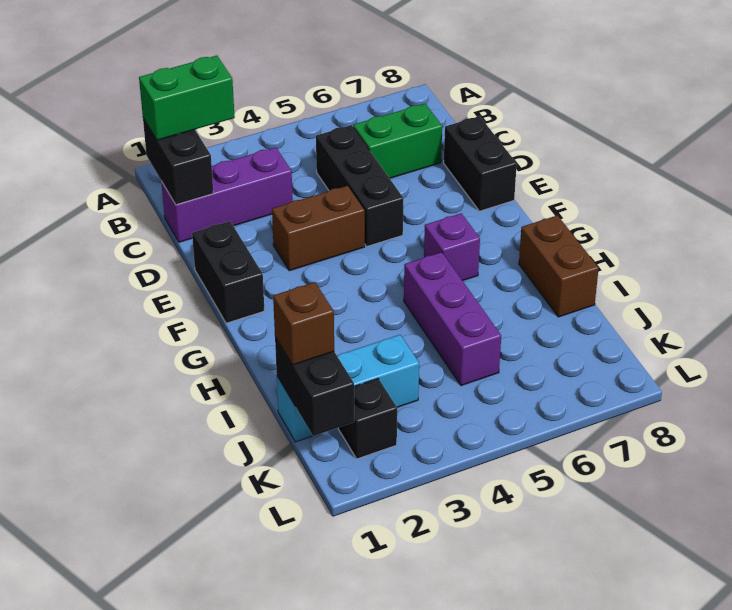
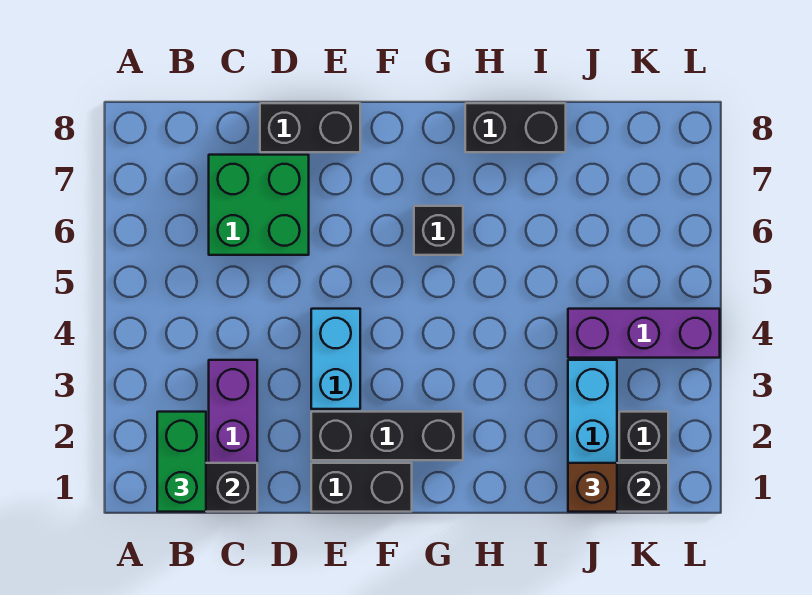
black brick C5:E5 level 1 -> black brick E2:G2 level 1
green brick C6:C7 level 1 -> green brick C6:D7 level 1
brown brick E3:E4 level 1 -> cyan brick E3:E4 level 1
purple brick G6 level 1 -> black brick G6 level 1
purple brick H5:J5 level 1 -> purple brick J4:L4 level 1
brown brick H8:I8 level 1 -> black brick H8:I8 level 1

